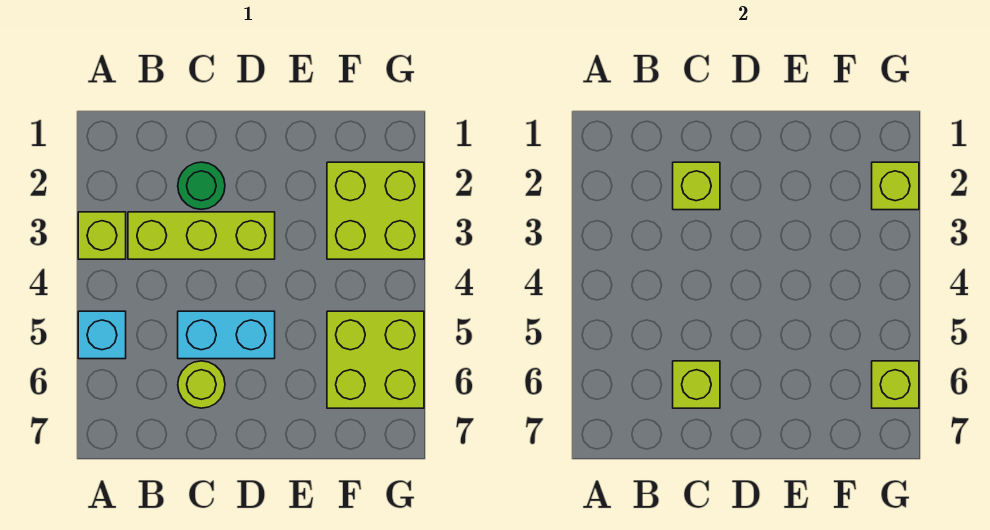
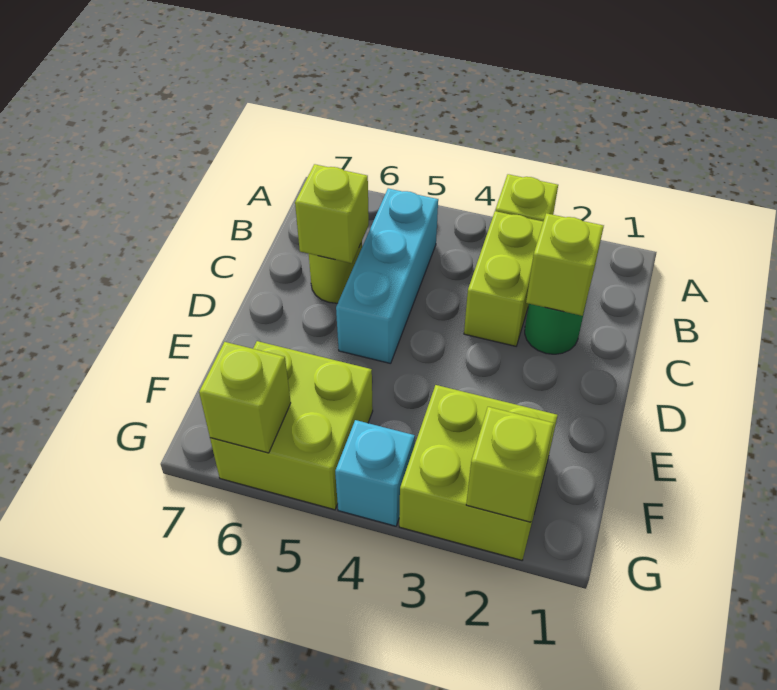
cyan brick A5 level 1 -> cyan brick G4 level 1
lime brick B3:D3 level 1 -> lime brick B3:C3 level 1
cyan brick C5:D5 level 1 -> cyan brick B5:D5 level 1

